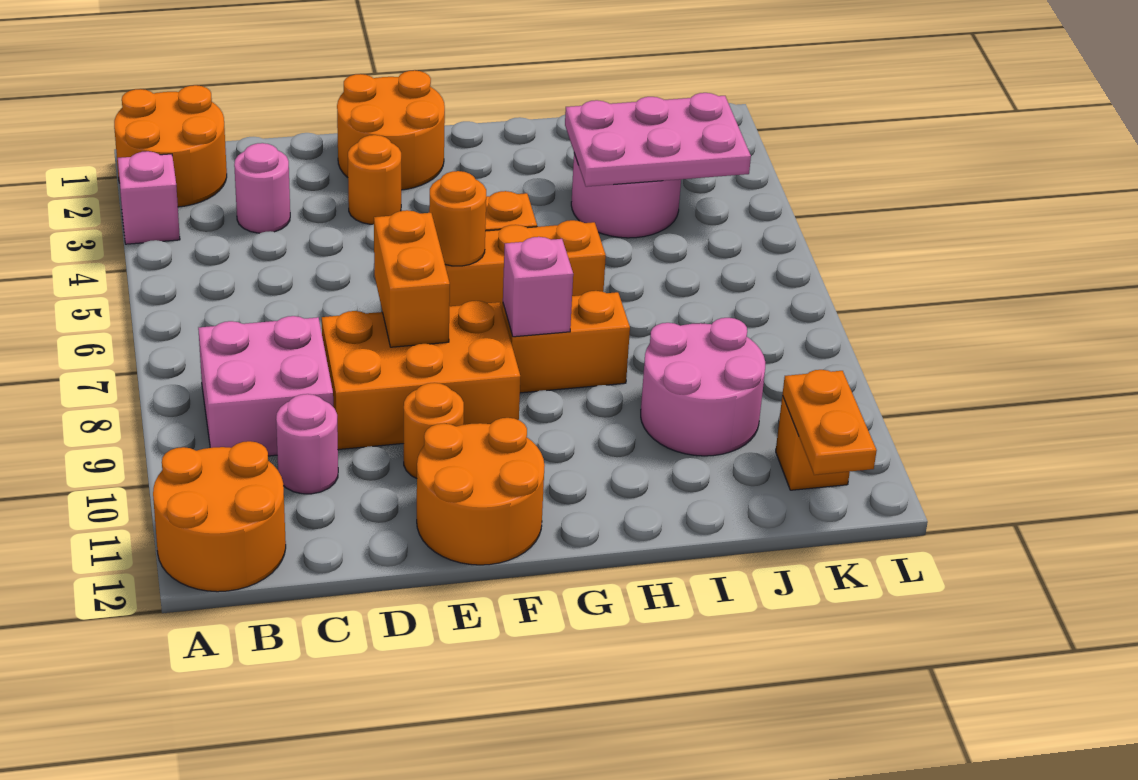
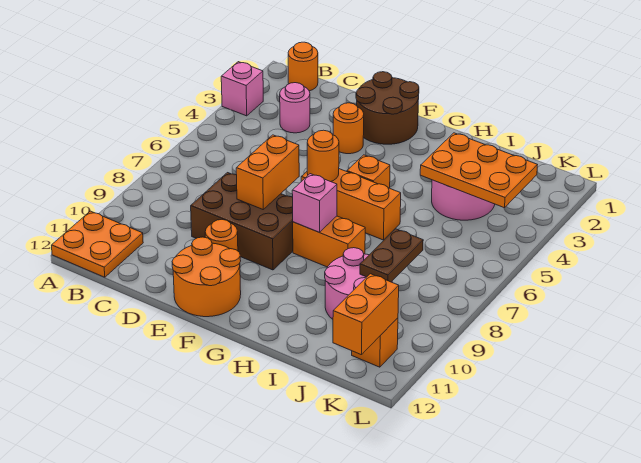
orange round brick A1:B2 level 1 -> orange round brick B1 level 1
orange round brick A11:B12 level 1 -> orange plate A11:B12 level 1
pink brick B8:C9 level 1 -> none
pink round brick C10 level 1 -> none
orange brick D8:F9 level 1 -> brown brick D8:F9 level 1
orange round brick E1:F2 level 1 -> brown round brick E1:F2 level 1
pink plate I3:K4 level 2 -> orange plate I3:K4 level 2
none -> brown plate J8:J9 level 2
orange plate K11:K12 level 2 -> orange brick K11:K12 level 2

